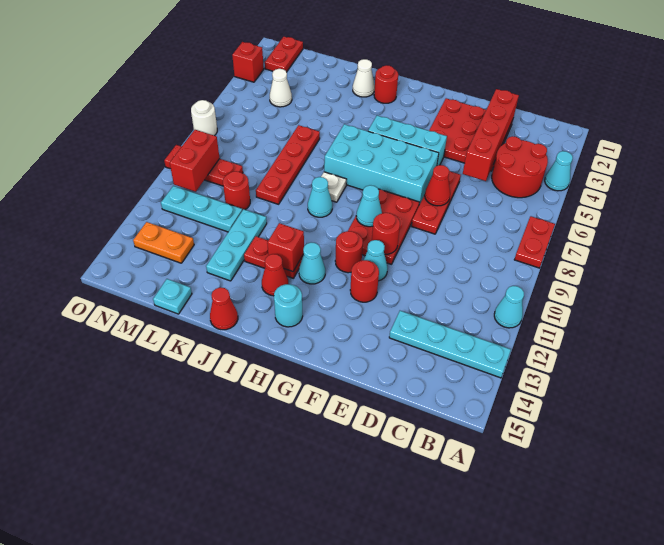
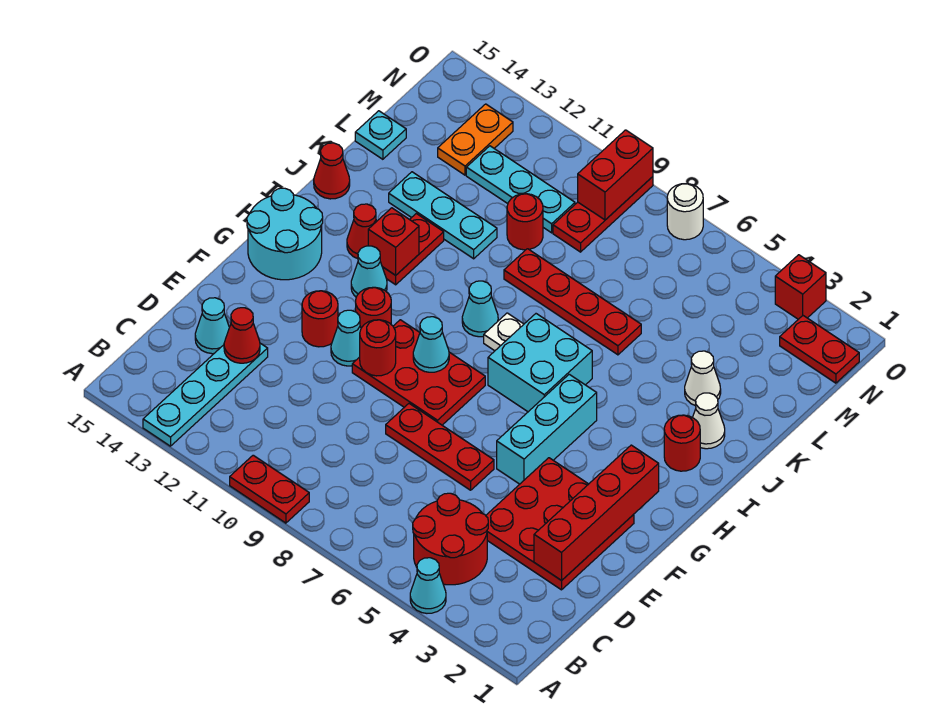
red plate A7:A8 level 1 -> red plate A9:A10 level 1
cyan cone A11 level 1 -> cyan cone D14 level 1
red brick D2:D5 level 2 -> red brick D2:G2 level 2
red cone E7 level 2 -> red cone D13 level 2
cyan brick F6:I7 level 1 -> cyan brick H6:I7 level 1
cyan round brick H14 level 1 -> cyan round brick G14:H15 level 1
cyan plate L11:N11 level 1 -> cyan plate M10:M12 level 1
white cone M4 level 1 -> white cone K3 level 1
red brick N9:N10 level 2 -> red brick N9:O9 level 2

